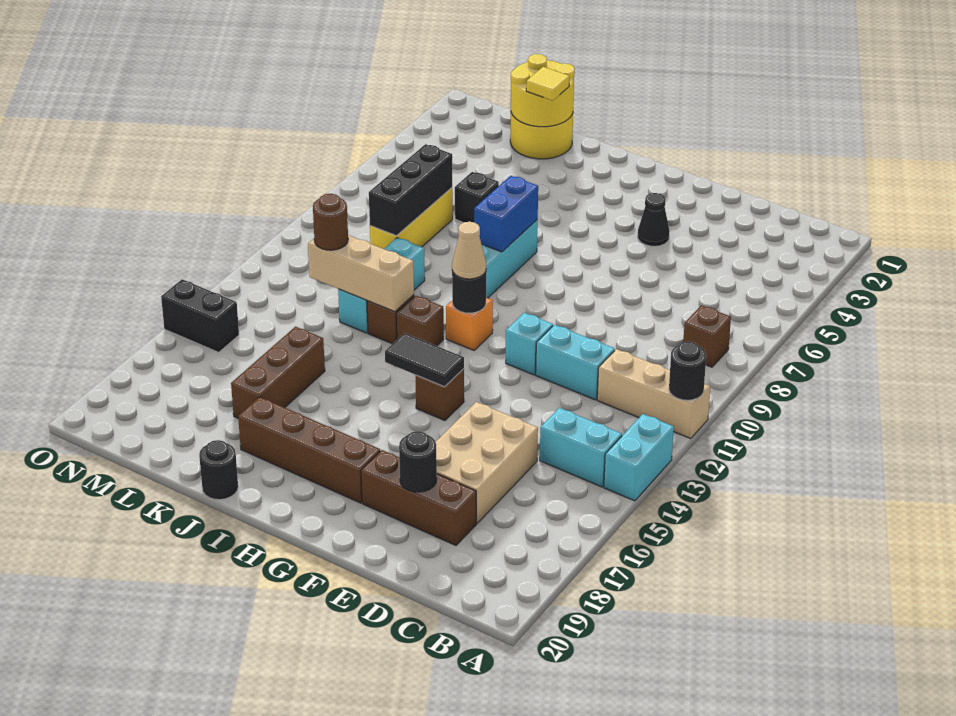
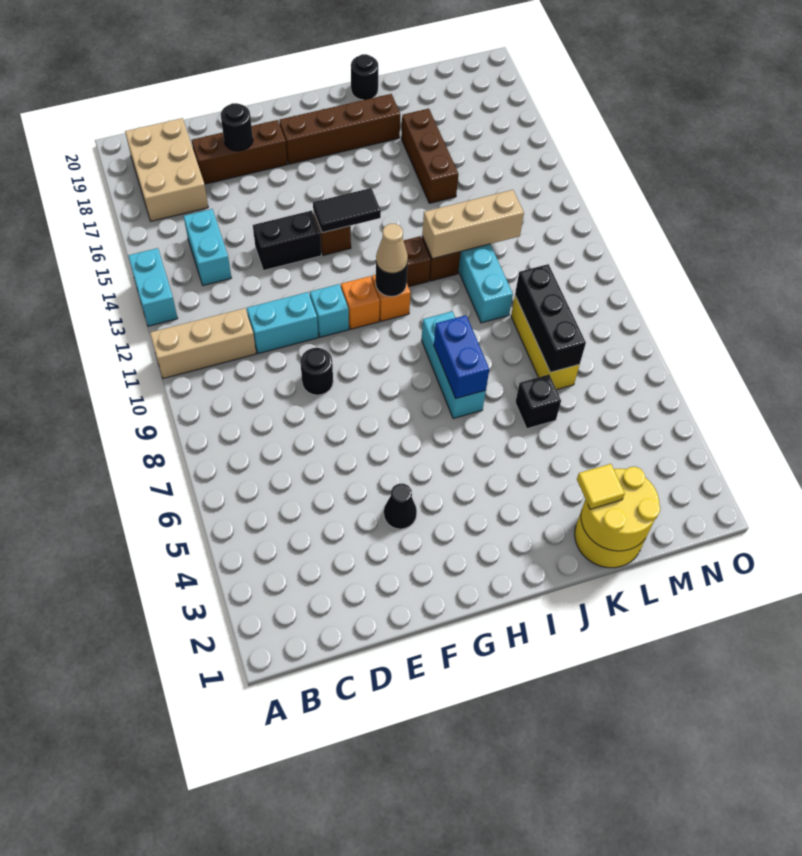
black round brick A11 level 2 -> black round brick E9 level 1
brown brick B8 level 1 -> none
cyan brick B14:C14 level 1 -> cyan brick C14:C15 level 1
tan brick D15:E17 level 1 -> tan brick B17:C19 level 1
none -> orange brick G11 level 1
brown round brick L12 level 3 -> none
black brick N15:O15 level 1 -> black brick E14:F14 level 1

